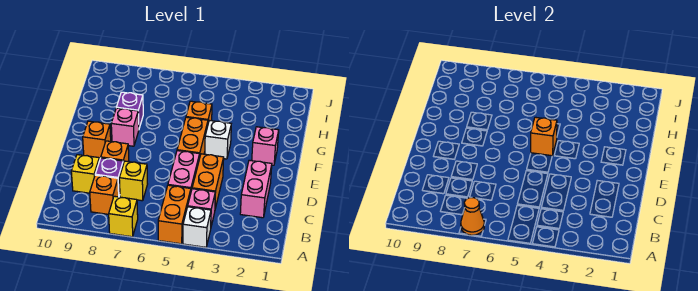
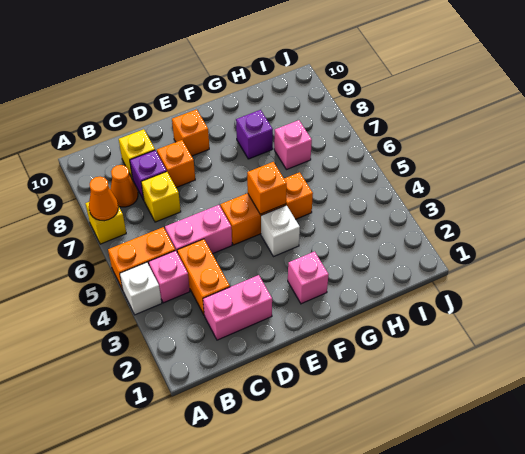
orange brick B8 level 1 -> orange cone B8 level 1
orange brick C4:D4 level 1 -> orange brick C3:C4 level 1
pink brick F8 level 1 -> pink brick H7 level 1

